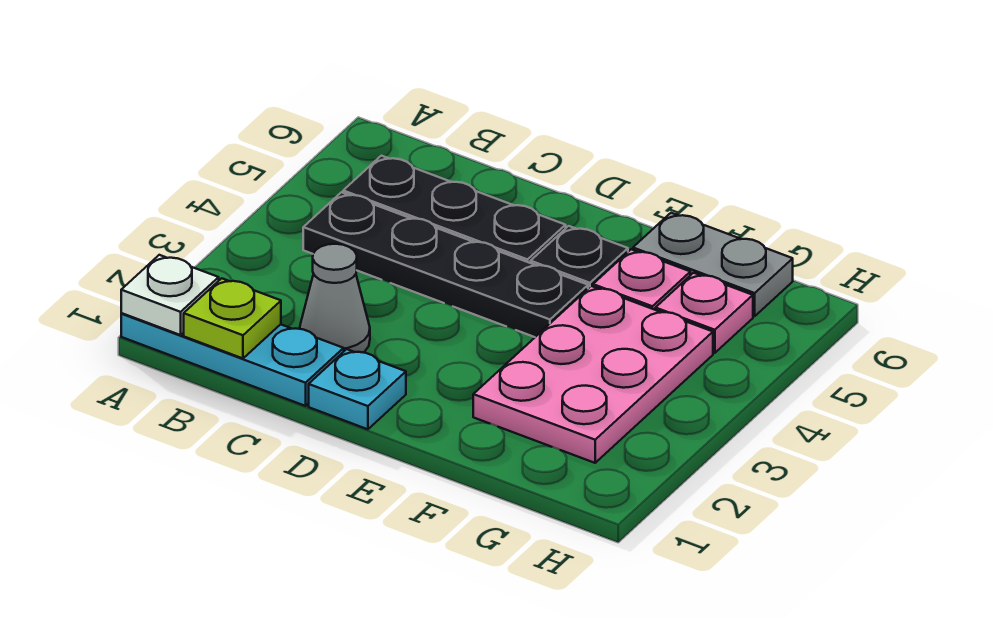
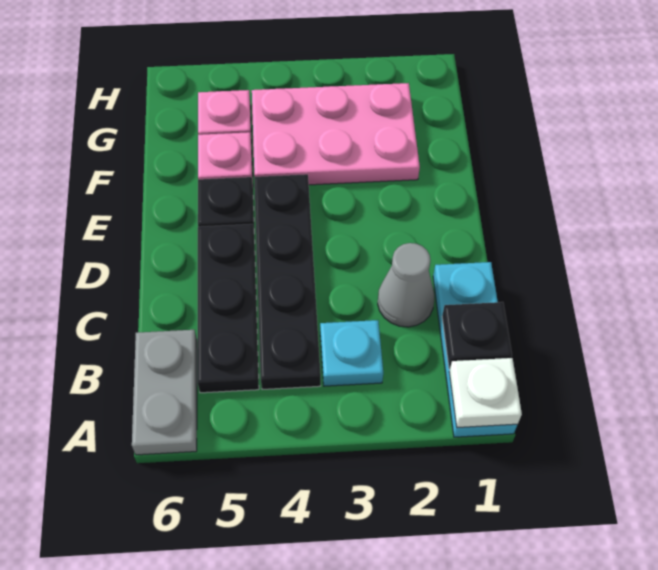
lime plate B1 level 2 -> black plate B1 level 2
cyan plate D1 level 1 -> cyan plate B3 level 1
grey plate F6:G6 level 1 -> grey plate A6:B6 level 1

